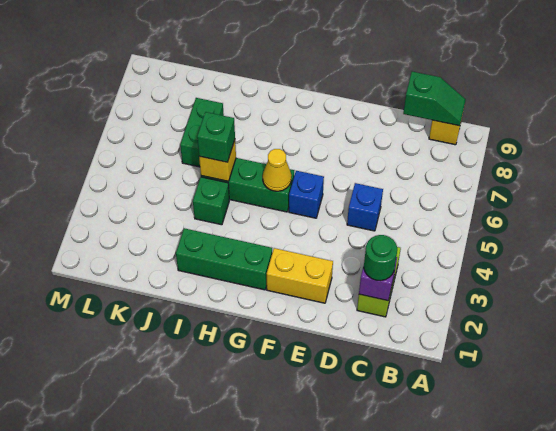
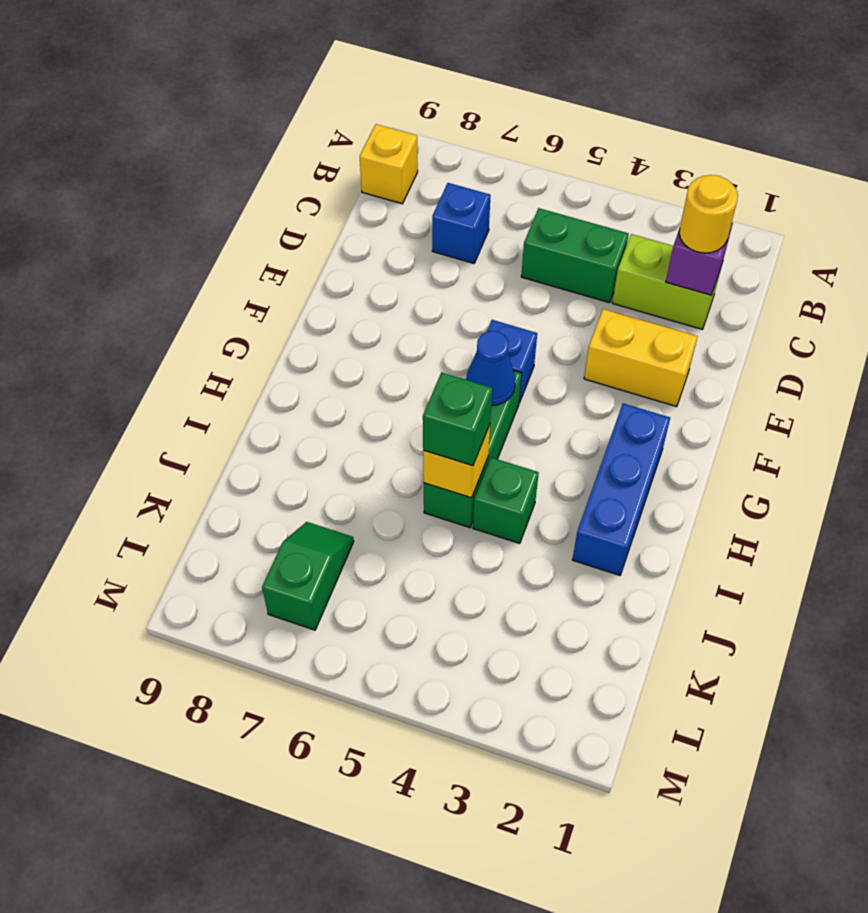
green slope B9:C9 level 2 top C -> green slope K7:L7 level 1 top L
green round brick C2 level 3 -> yellow round brick C2 level 3
blue brick D5 level 1 -> blue brick C7 level 1
yellow brick E2:F2 level 1 -> yellow brick E2:E3 level 1
green brick G2:I2 level 1 -> blue brick G2:I2 level 1
yellow cone G5 level 2 -> blue cone G5 level 2
green brick J6:J7 level 1 -> green brick C4:C5 level 1

